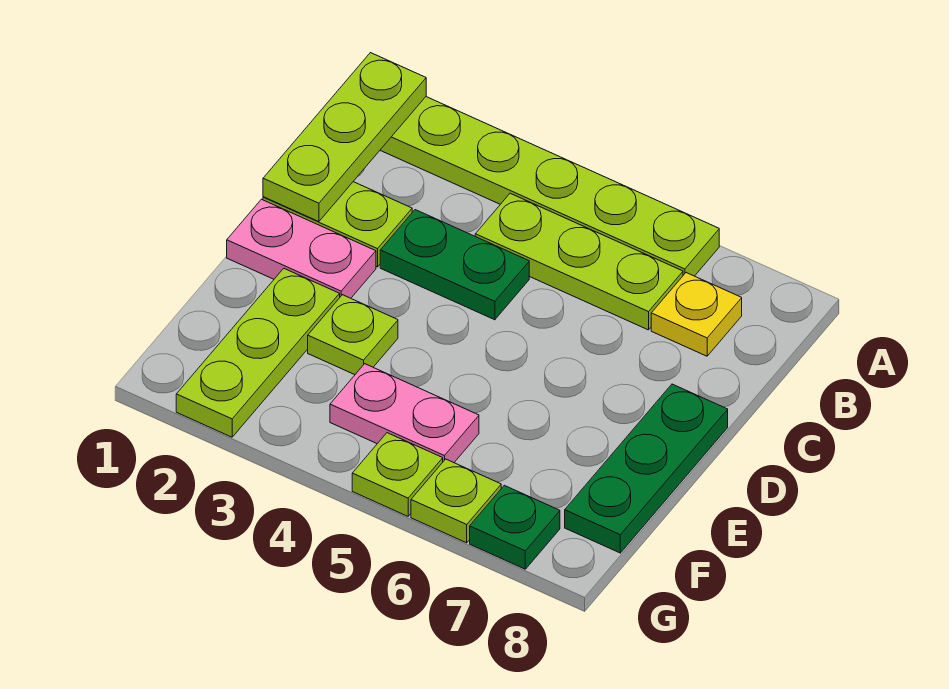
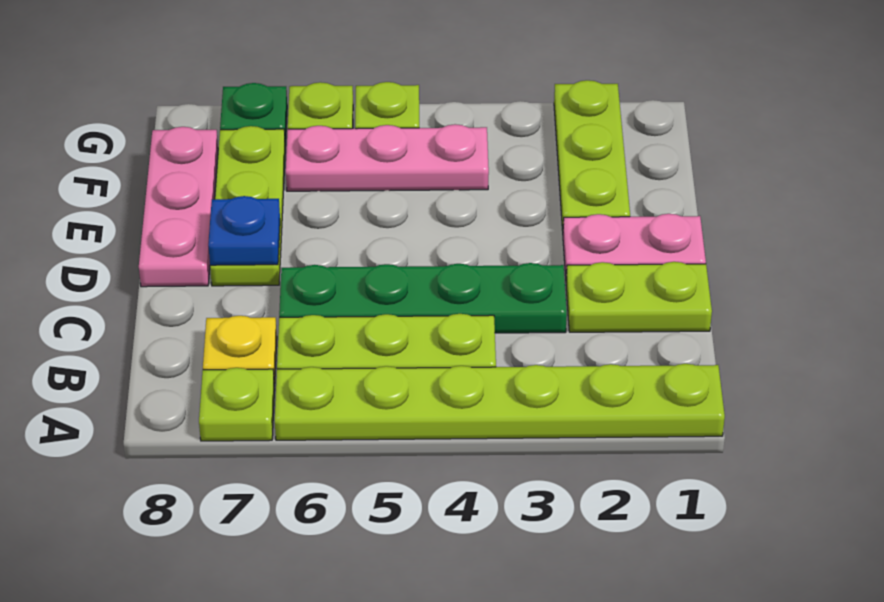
lime plate A1:C1 level 2 -> lime plate D7:F7 level 1
green plate C3:C4 level 1 -> green plate C3:C6 level 1
none -> blue plate D7 level 2
green plate D8:F8 level 1 -> pink plate D8:F8 level 1
lime plate E3 level 1 -> lime plate A7 level 1
pink plate F4:F5 level 1 -> pink plate F4:F6 level 1

